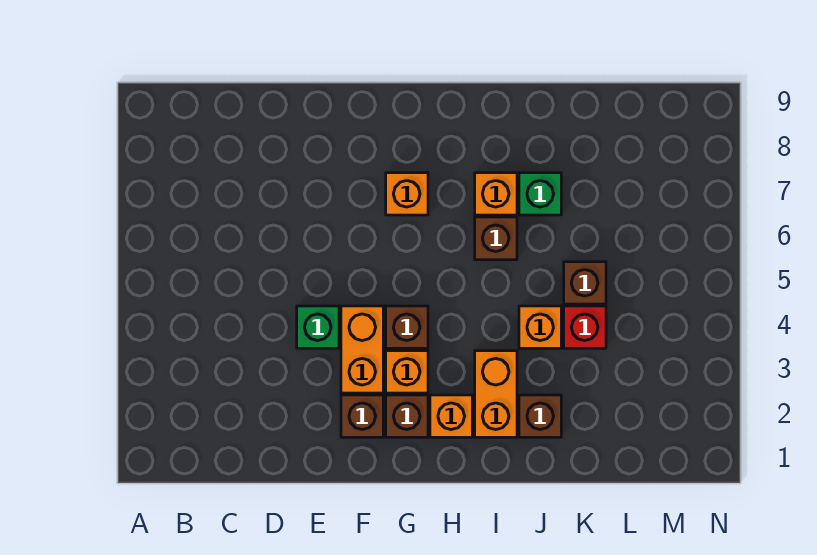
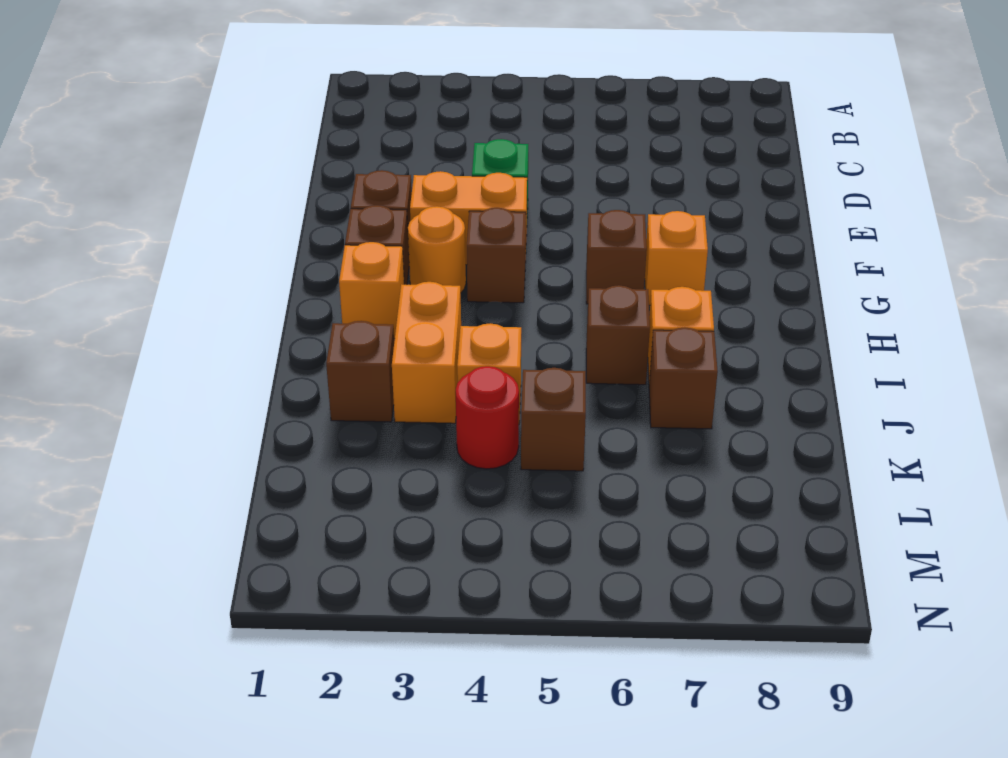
orange brick G3 level 1 -> orange round brick G3 level 1
none -> brown brick G6 level 1
orange brick I2:I3 level 1 -> orange brick I3:J3 level 1
green brick J7 level 1 -> brown brick J7 level 1
red brick K4 level 1 -> red round brick K4 level 1

